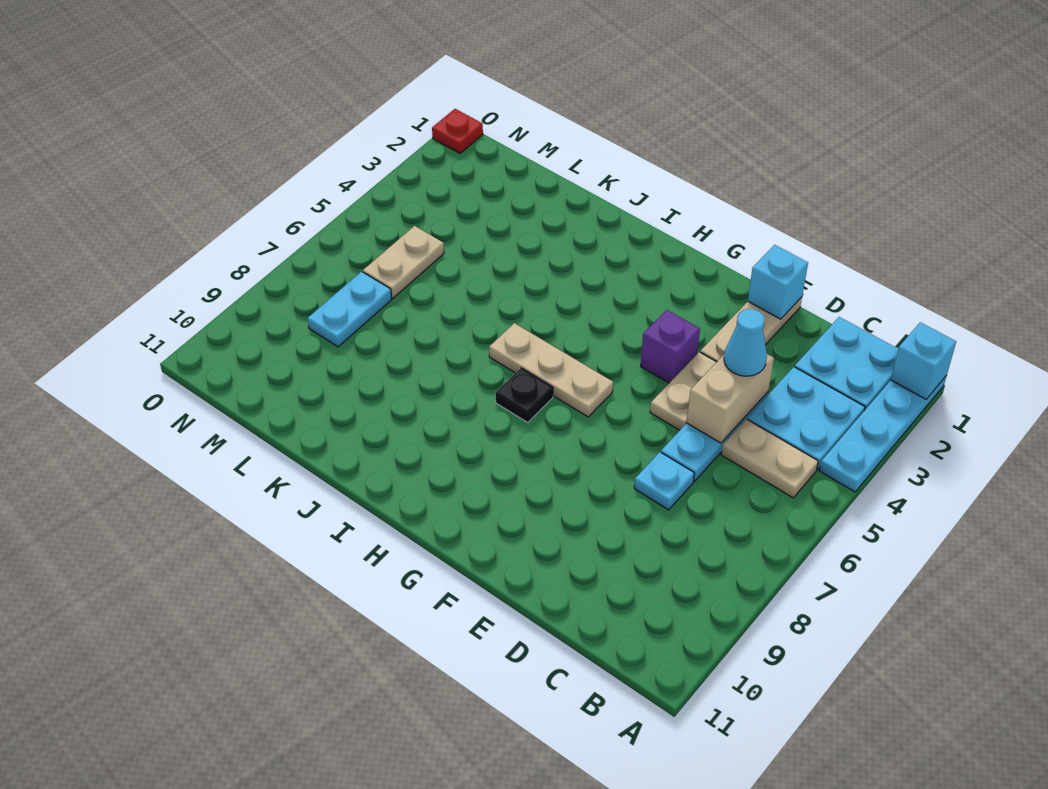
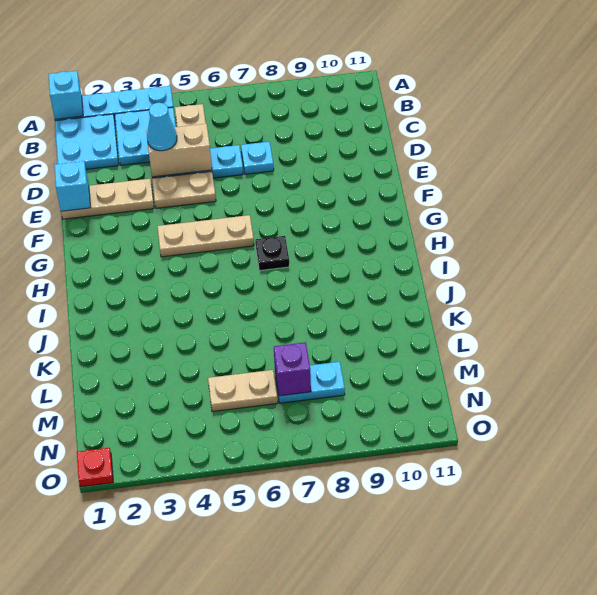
purple brick F4 level 1 -> purple brick M7 level 2
tan plate G6:I6 level 1 -> tan plate G4:G6 level 1

